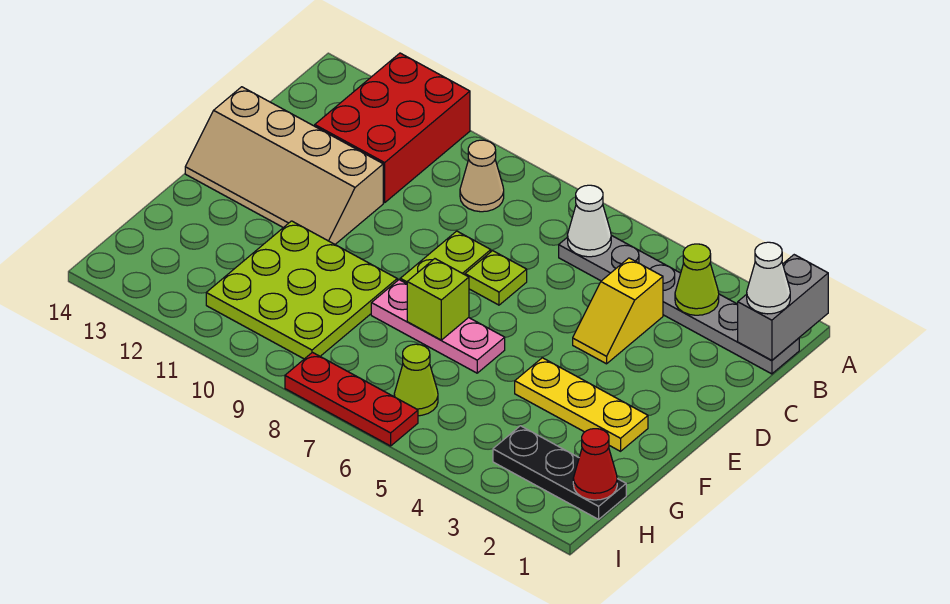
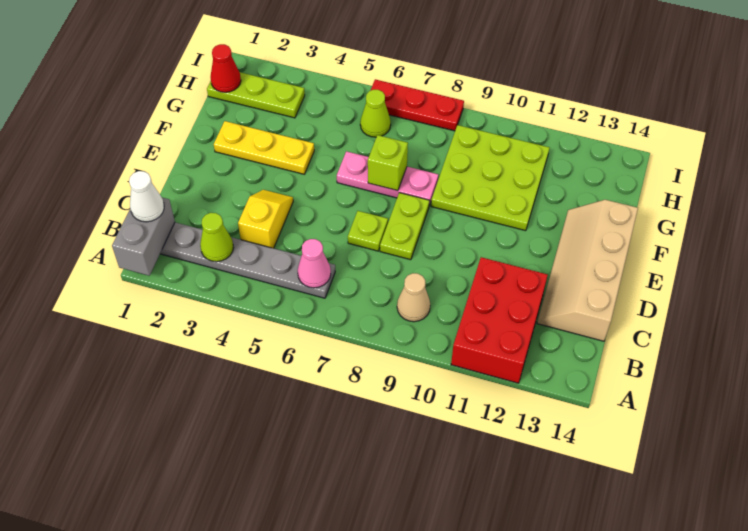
white cone B6 level 2 -> pink cone B6 level 2
tan slope D11:E14 level 1 top D -> tan slope C13:F14 level 1 top 14
black plate H1:H3 level 1 -> lime plate H1:H3 level 1

